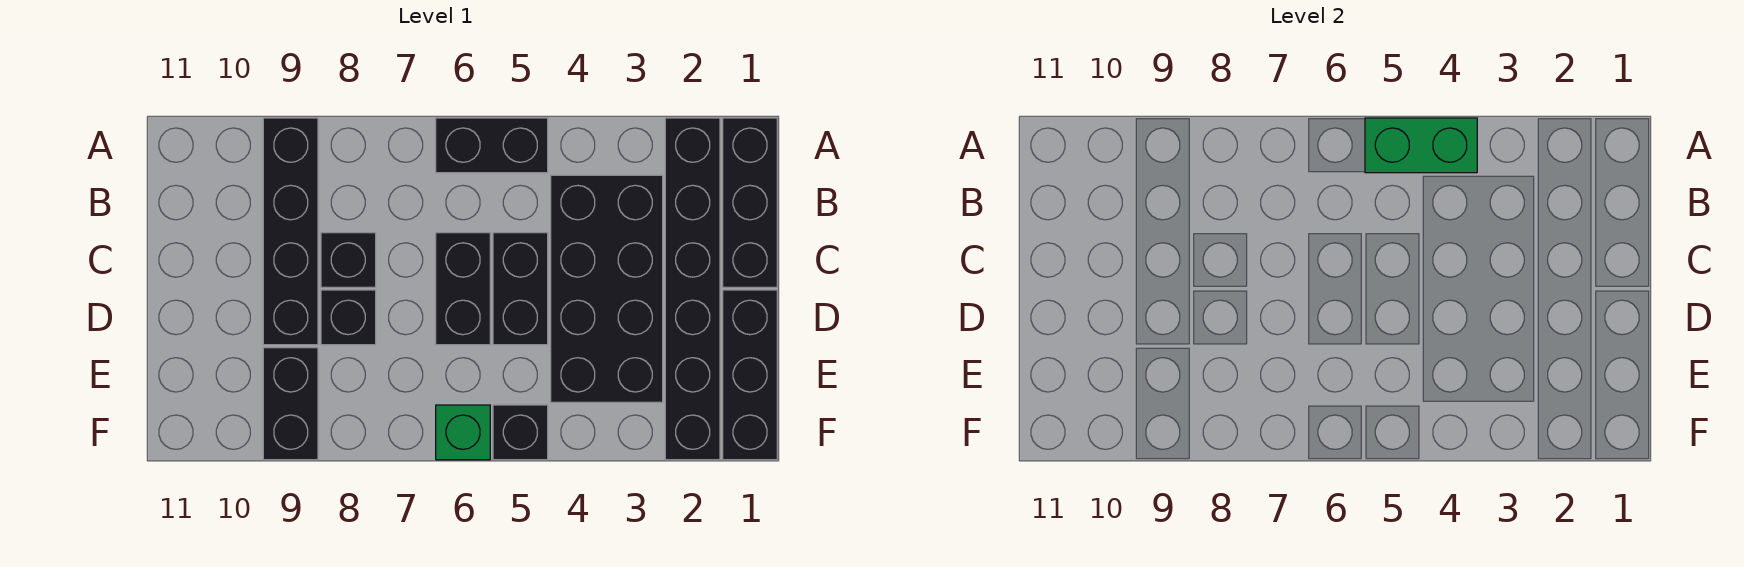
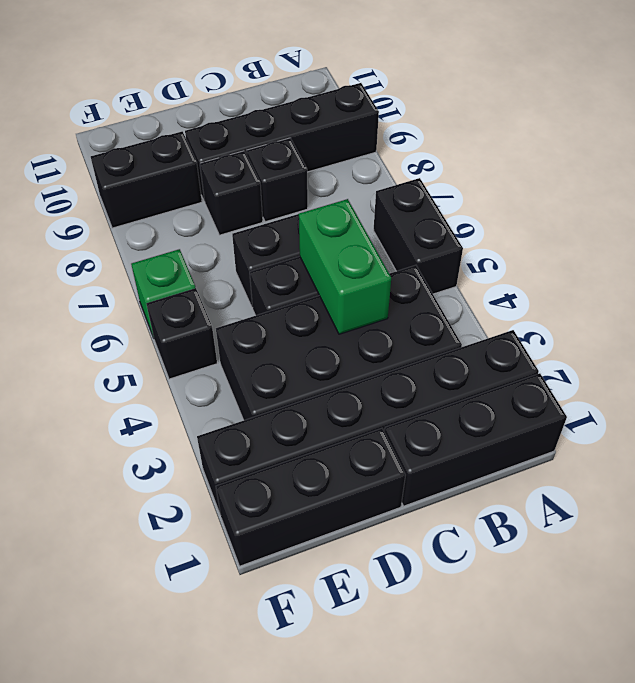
green brick A4:A5 level 2 -> green brick C4:C5 level 2

